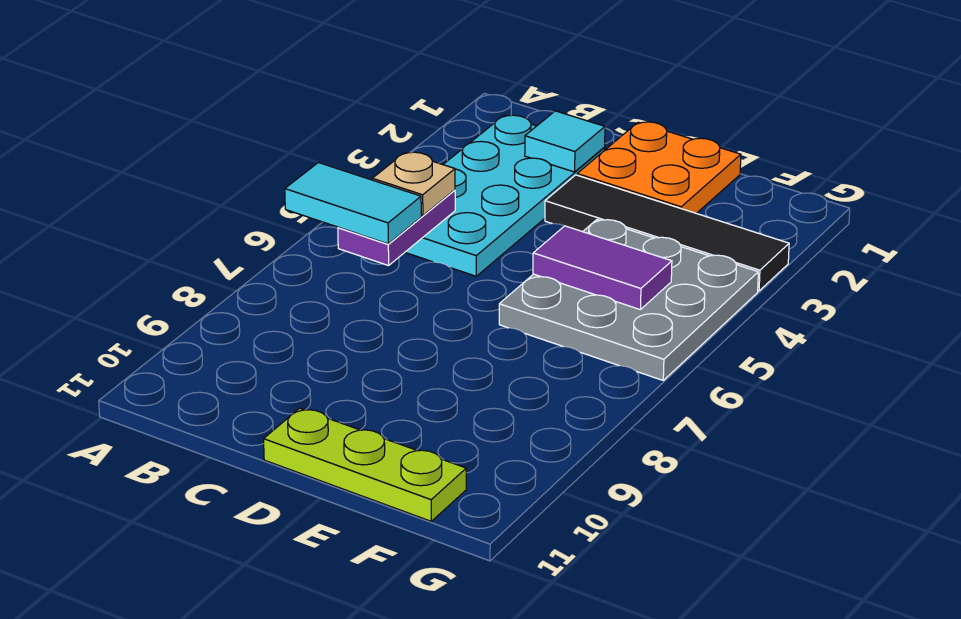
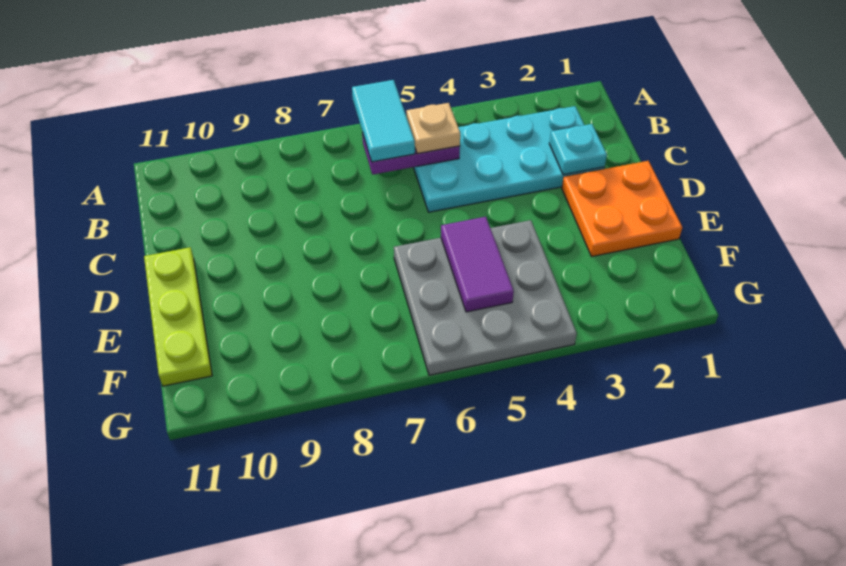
cyan tile C2 level 2 -> cyan plate C2 level 2
black tile D3:G3 level 1 -> none

